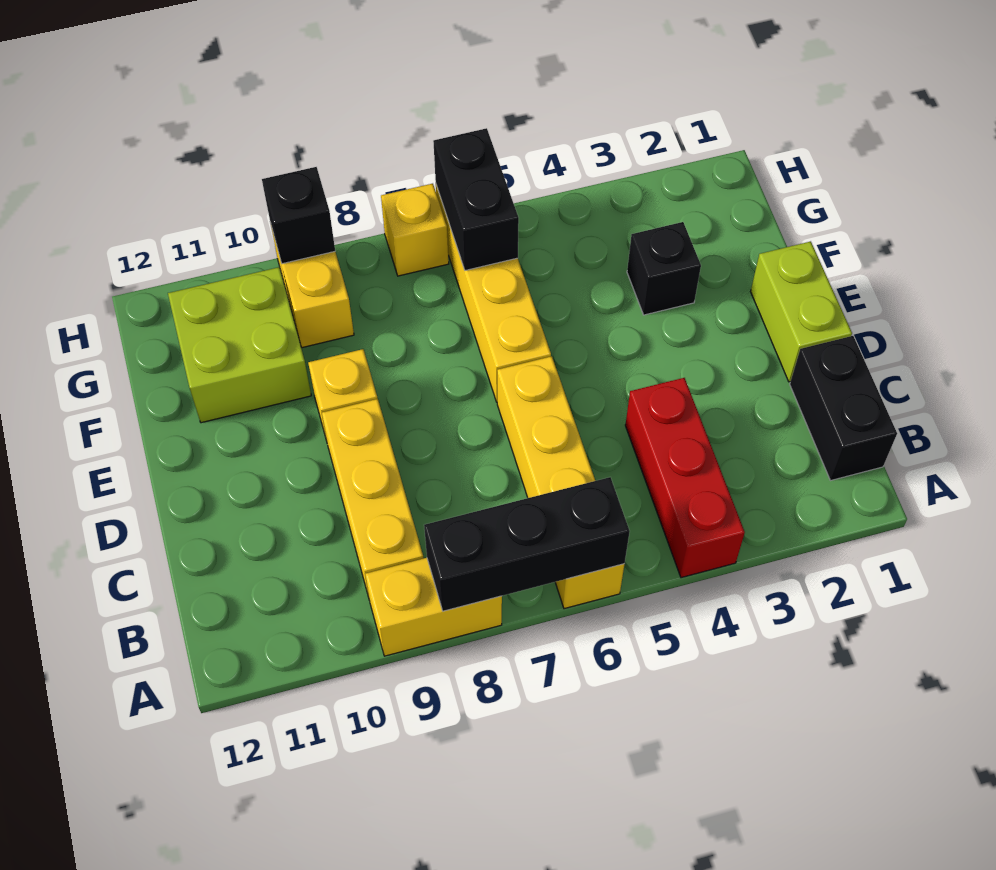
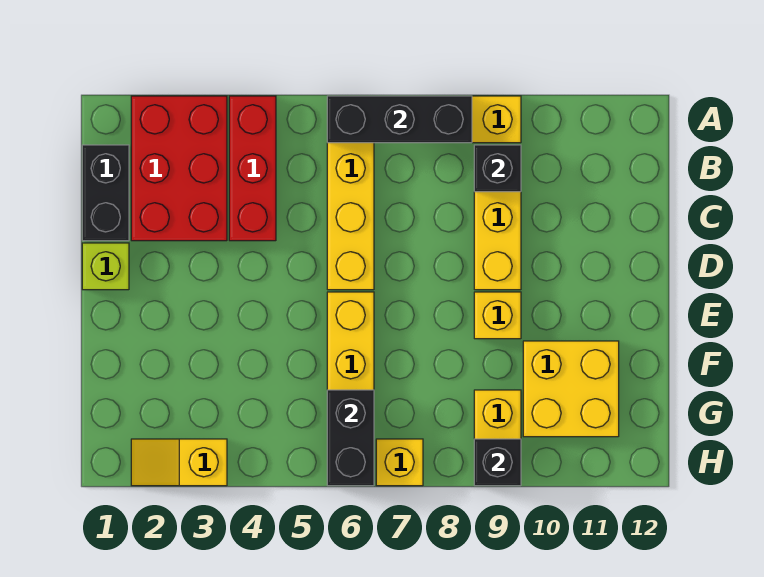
none -> red brick A2:C3 level 1
lime brick D1:E1 level 1 -> lime brick D1 level 1
black brick F3 level 1 -> black brick B9 level 2
lime brick F10:G11 level 1 -> yellow brick F10:G11 level 1
none -> yellow slope H2:H3 level 1 top 3

